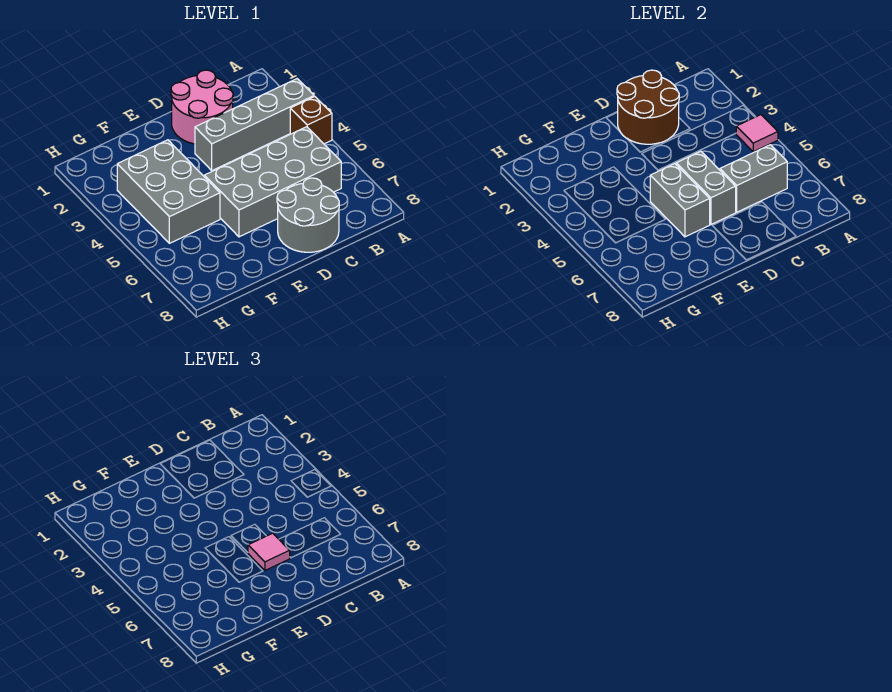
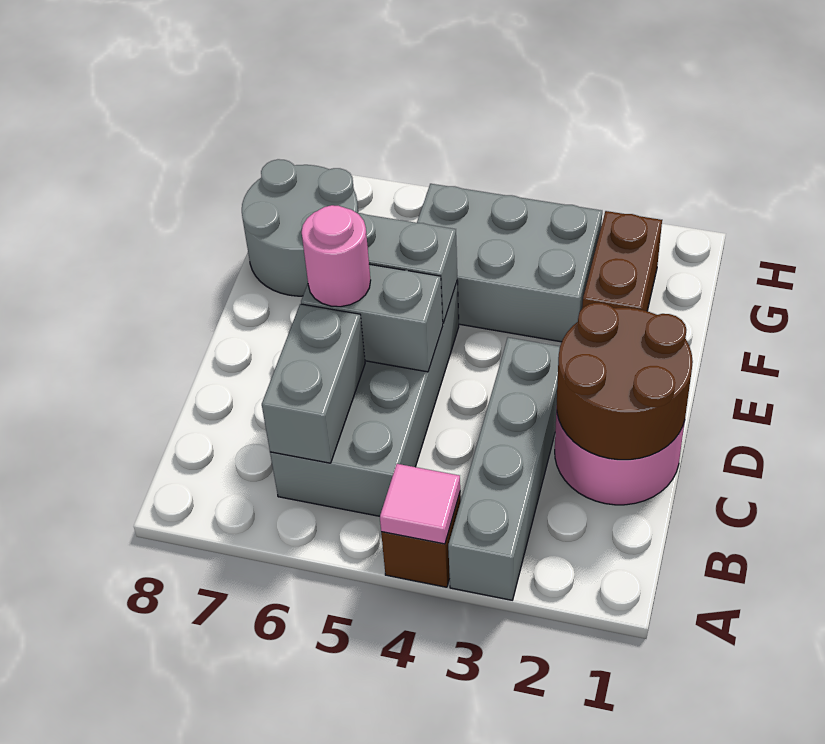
grey round brick C7:D8 level 1 -> grey round brick F7:G8 level 1
pink tile D6 level 3 -> pink round brick D6 level 3
none -> brown brick F2:G2 level 1

